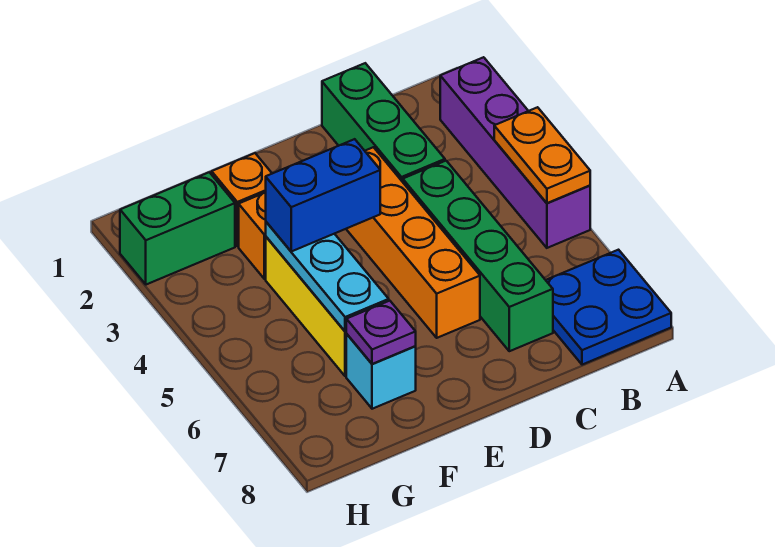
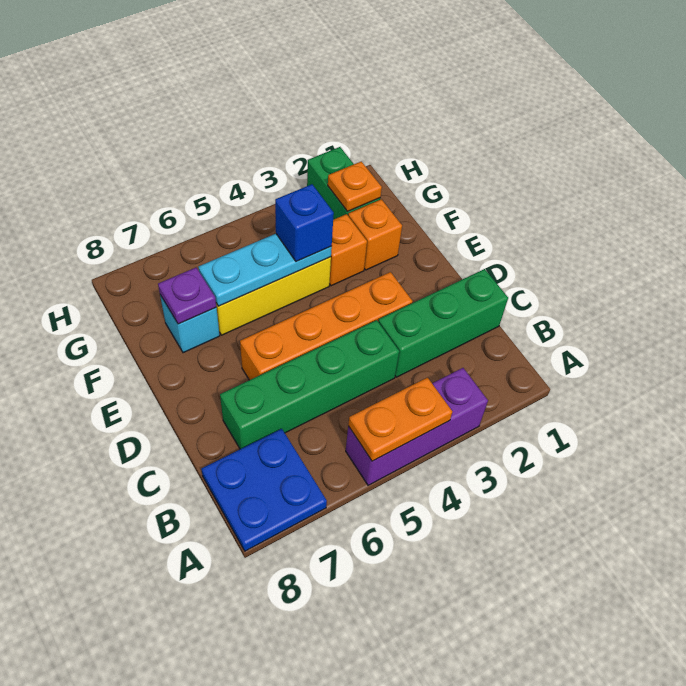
purple brick A2:A5 level 1 -> purple brick A3:A5 level 1
blue brick E4:F4 level 3 -> blue brick F4 level 3
none -> orange plate G2 level 2

